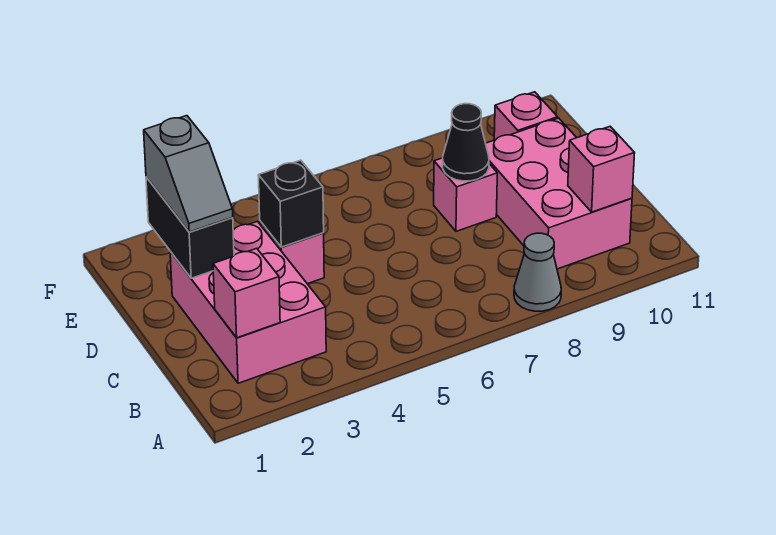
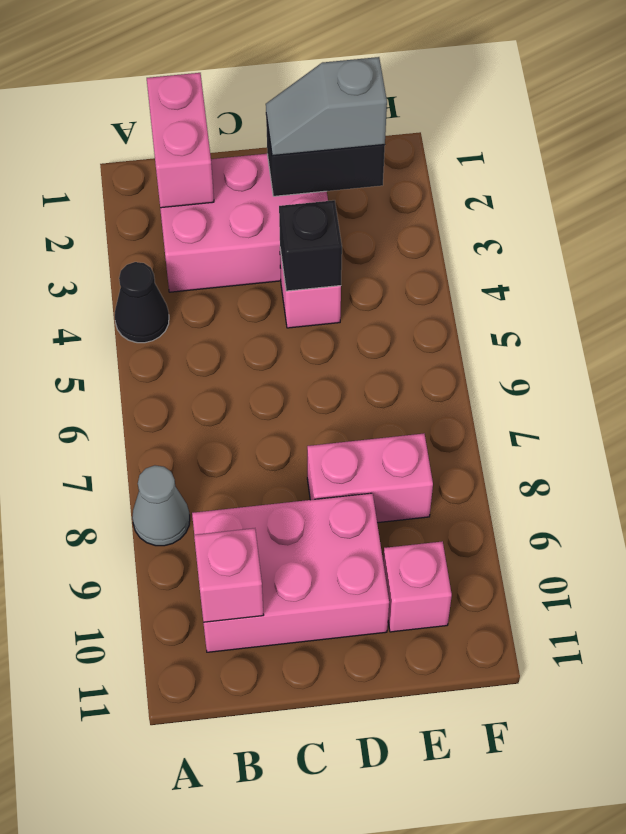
pink brick B2 level 2 -> pink brick B1:B2 level 2
pink brick D8 level 1 -> pink brick D8:E8 level 1
black cone D8 level 2 -> black cone A4 level 1

